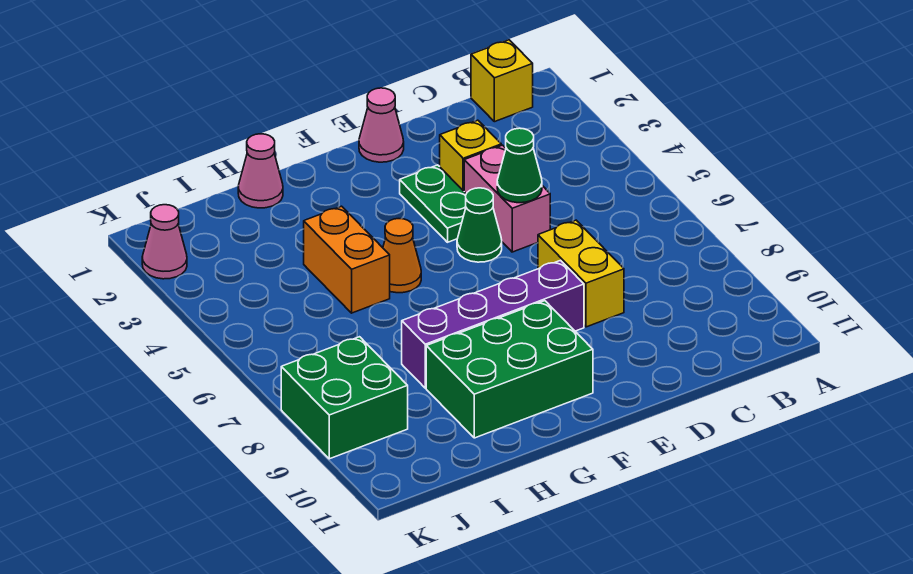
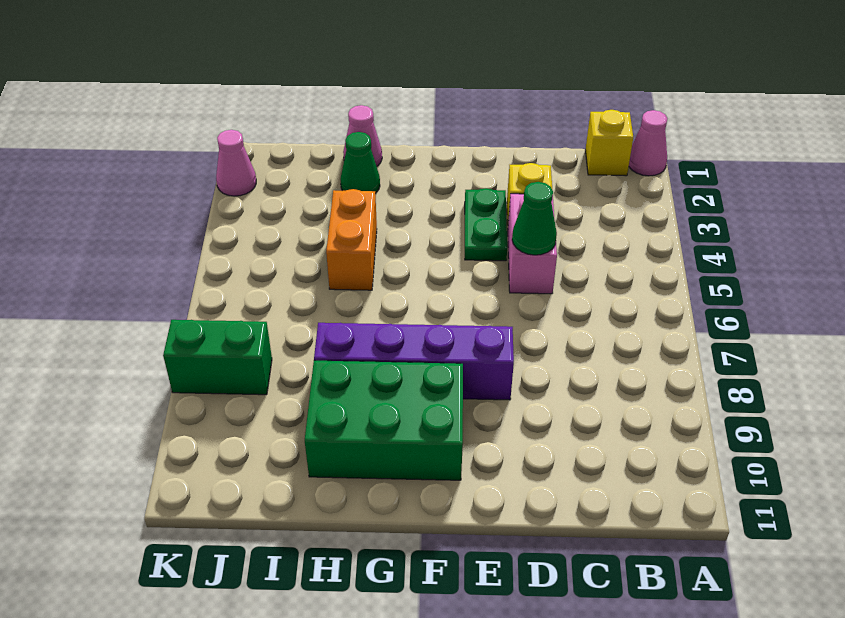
yellow brick D7:D8 level 1 -> none
pink cone E1 level 1 -> pink cone A1 level 1
green cone E5 level 1 -> green cone H2 level 1
orange cone G5 level 1 -> none
green brick J8:K9 level 1 -> green brick J8:K8 level 1

